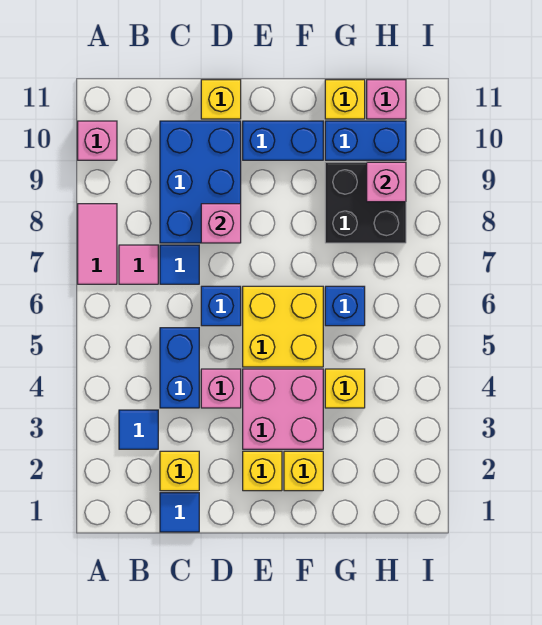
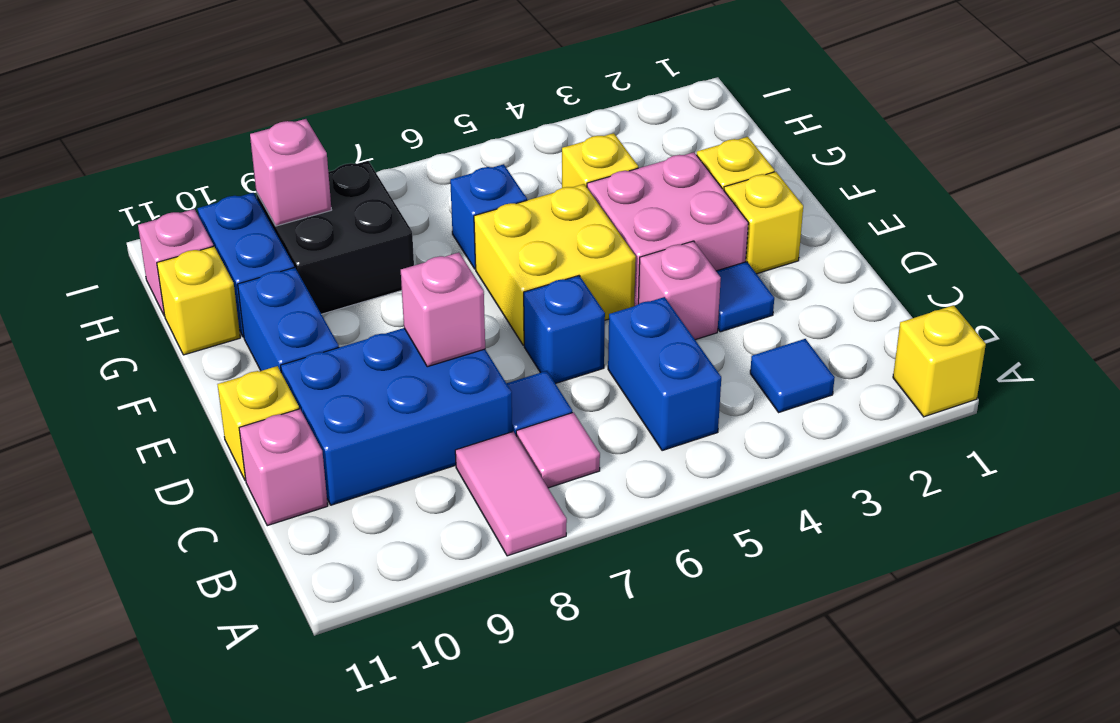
pink tile A7:A8 level 1 -> pink tile A8:B8 level 1
pink brick A10 level 1 -> pink brick C11 level 1
blue tile C1 level 1 -> blue tile D3 level 1
yellow brick C2 level 1 -> yellow brick A1 level 1
blue brick C4:C5 level 1 -> blue brick B5:C5 level 1

